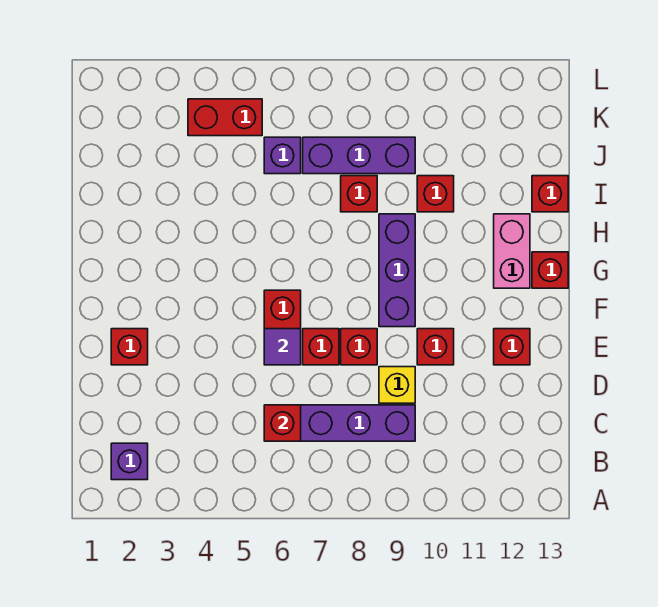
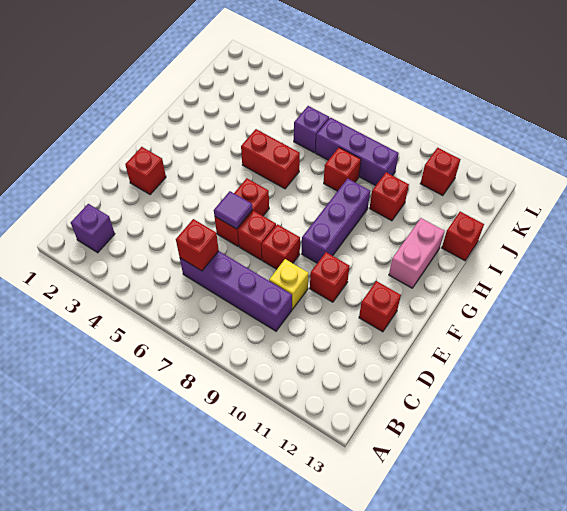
red brick G13 level 1 -> red brick K11 level 1
red brick K4:K5 level 1 -> red brick H5:H6 level 1

